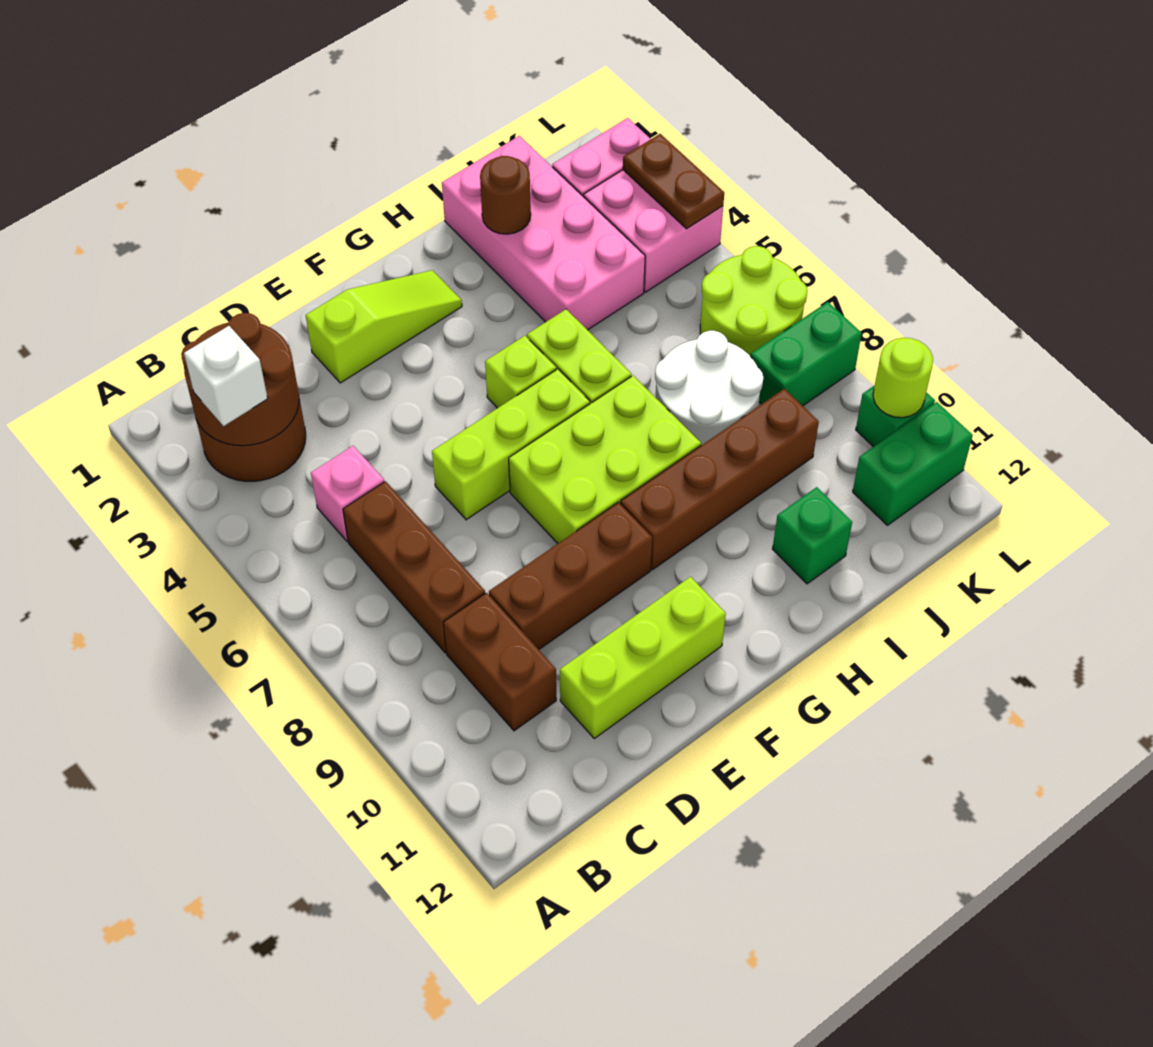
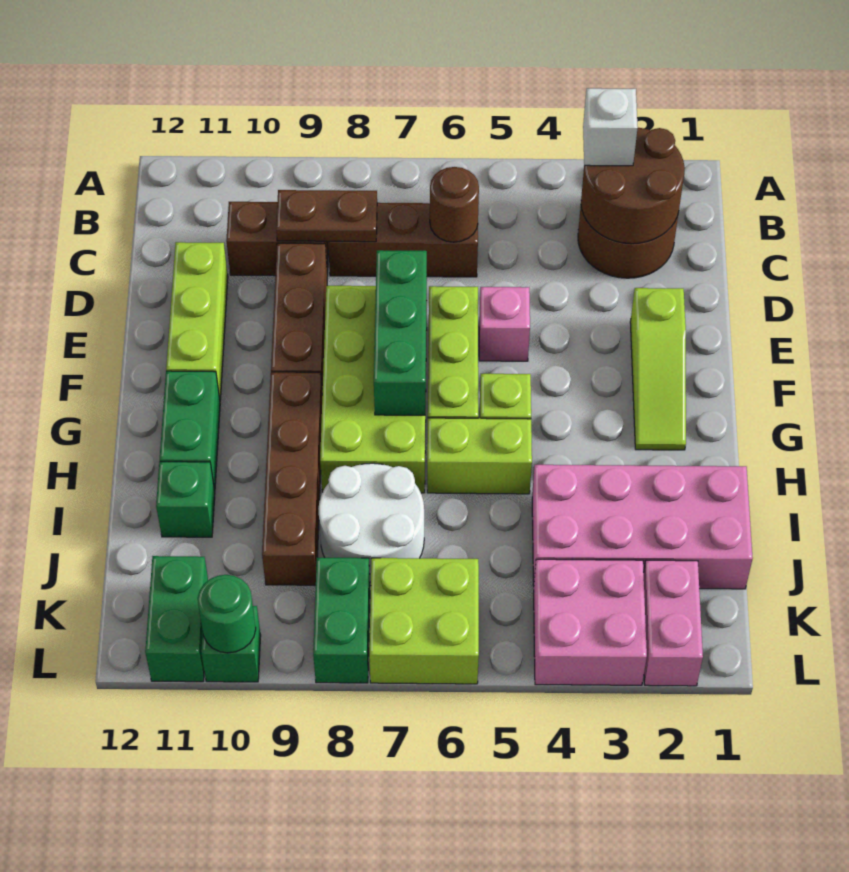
pink brick C5 level 1 -> pink brick E5 level 1
none -> green brick E7:G7 level 2
lime brick F7:H8 level 1 -> lime brick E7:H8 level 1
none -> green brick G11:H11 level 1
brown round brick I2 level 2 -> brown round brick C6 level 2
lime round brick K6:L7 level 1 -> lime brick K6:L7 level 1
brown plate L3:L4 level 2 -> brown plate C8:C9 level 2
lime round brick L10 level 2 -> green round brick L10 level 2

